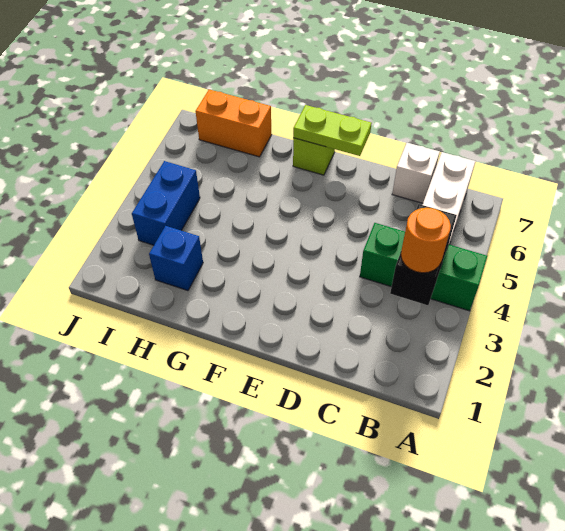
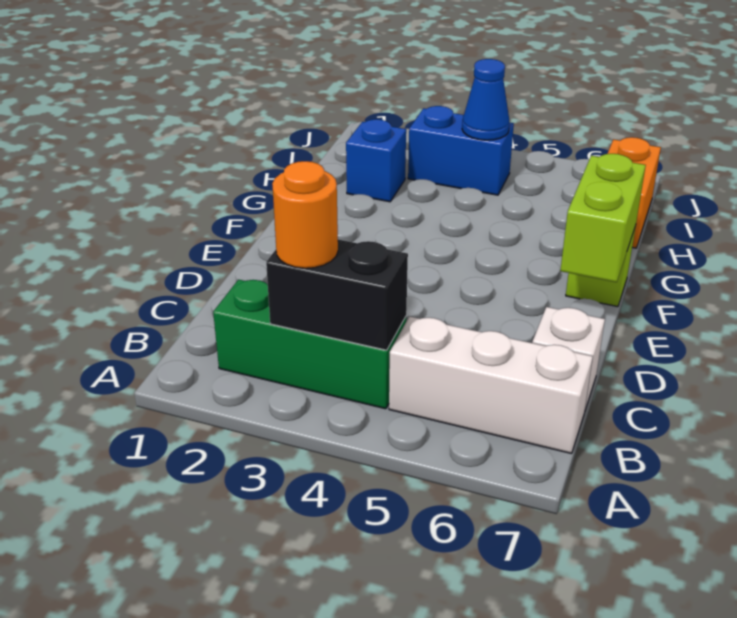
green brick A4:C4 level 1 -> green brick B2:B4 level 1
lime plate E7:F7 level 2 -> lime brick E7:F7 level 2
none -> blue cone I4 level 2

